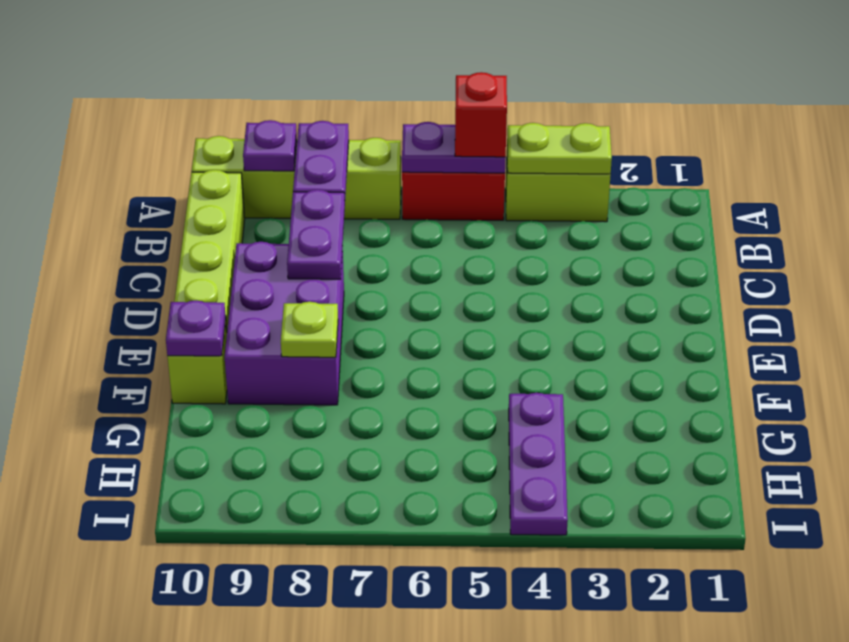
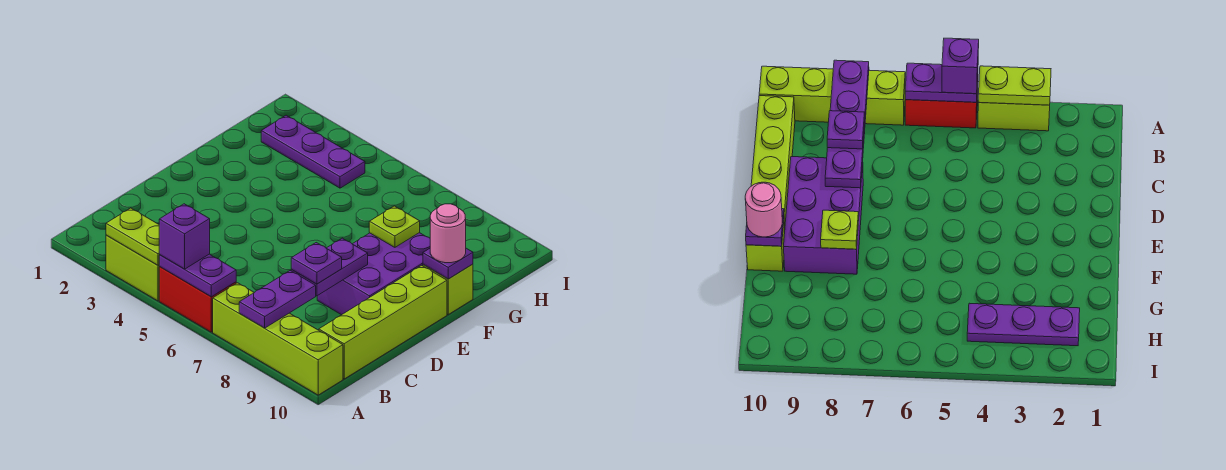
red brick A5 level 3 -> purple brick A5 level 3
purple plate A9 level 2 -> purple plate C8 level 3
none -> pink round brick F10 level 3
purple plate G4:I4 level 1 -> purple plate H2:H4 level 1

